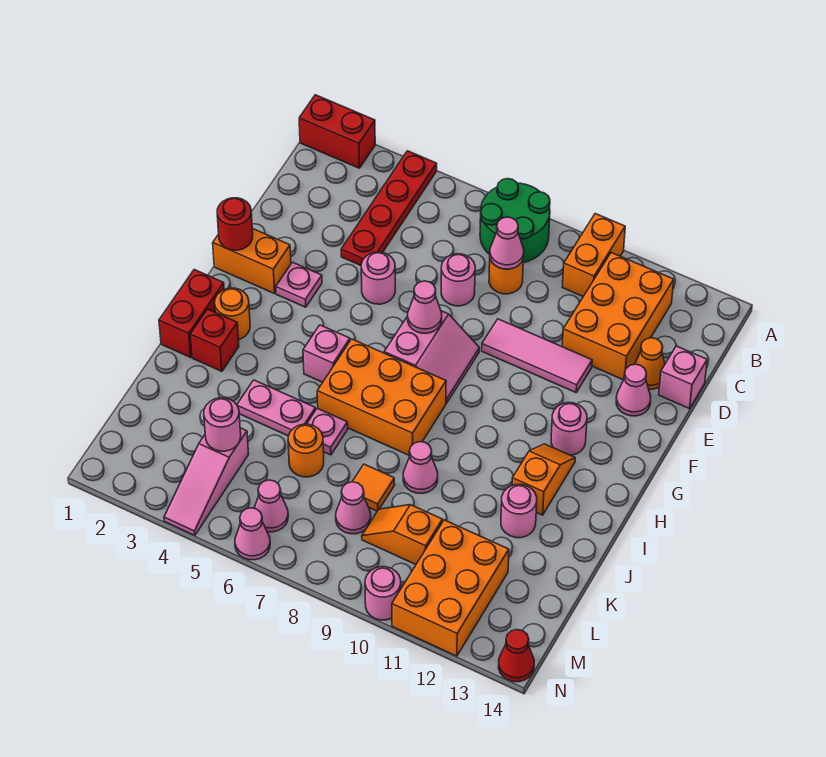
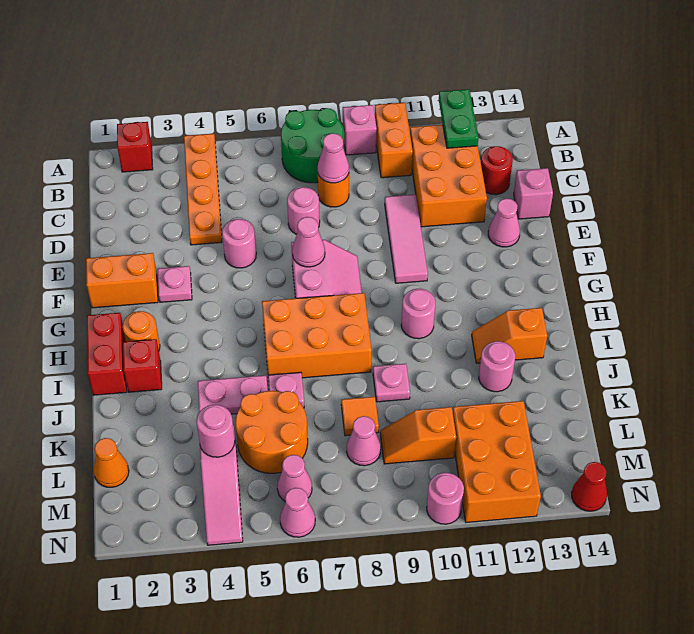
red brick A1:A2 level 1 -> red brick A2 level 1
red plate A4:D4 level 1 -> orange plate A4:D4 level 1
none -> green plate A12:B12 level 2
orange cone D13 level 1 -> orange cone L1 level 1
pink tile E9:E11 level 1 -> pink tile D10:F10 level 1
red round brick F1 level 2 -> red round brick C13 level 1
pink round brick G12 level 1 -> pink round brick H10 level 1
pink brick H5 level 1 -> pink brick A9 level 1
orange slope H12:I12 level 1 top I -> orange slope I12:I13 level 1 top 13
pink cone J9 level 1 -> pink plate J9 level 1
orange round brick K6 level 1 -> orange round brick K5:L6 level 1

